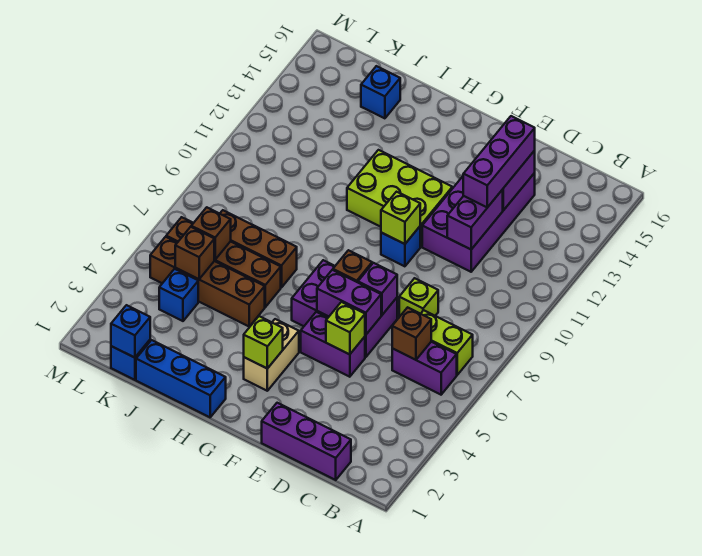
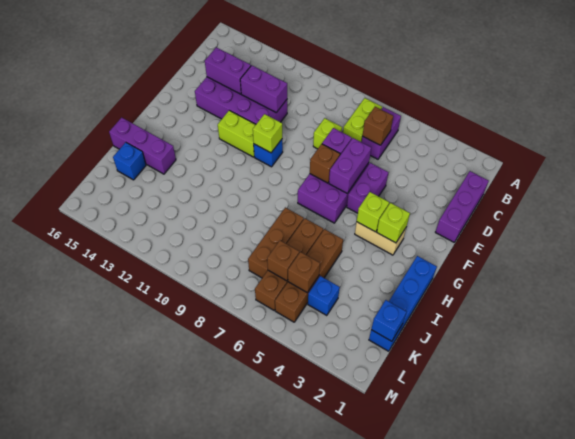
purple brick D12:D14 level 3 -> purple brick I14:I16 level 1
lime brick E5 level 2 -> lime brick G4 level 2
lime brick F11:H12 level 1 -> lime brick F11:F12 level 1

